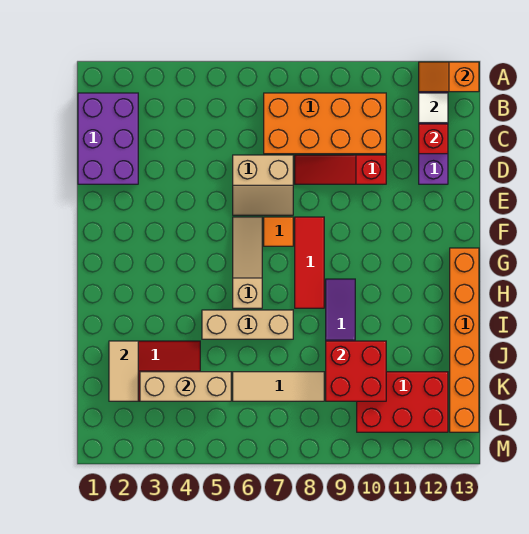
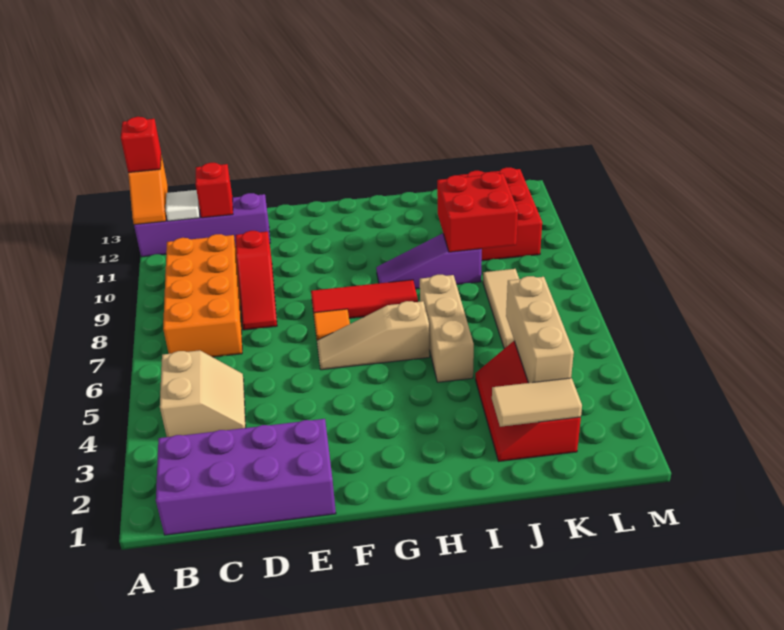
none -> red brick A13 level 3
purple brick B1:D2 level 1 -> purple brick B1:E2 level 1
tan slope D6:E7 level 1 top D -> tan slope B4:C5 level 1 top B
orange brick G13:L13 level 1 -> none

